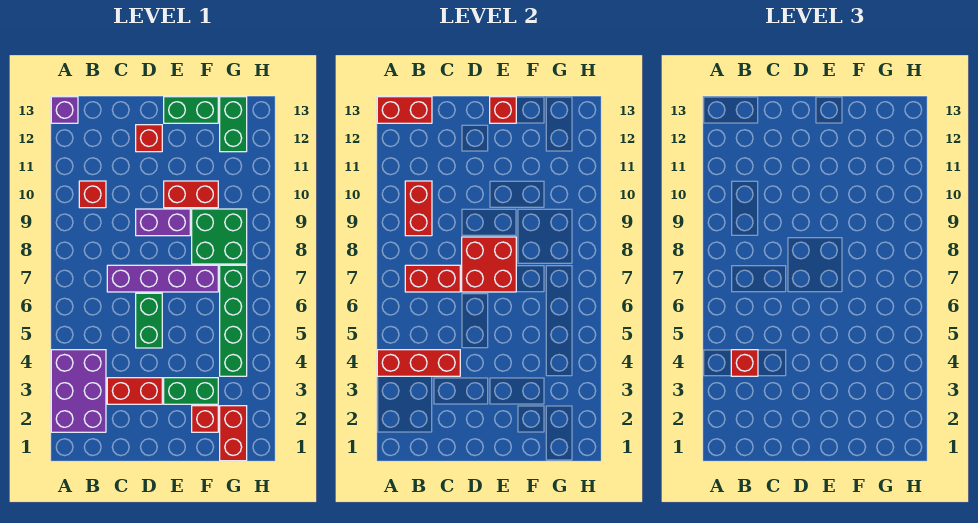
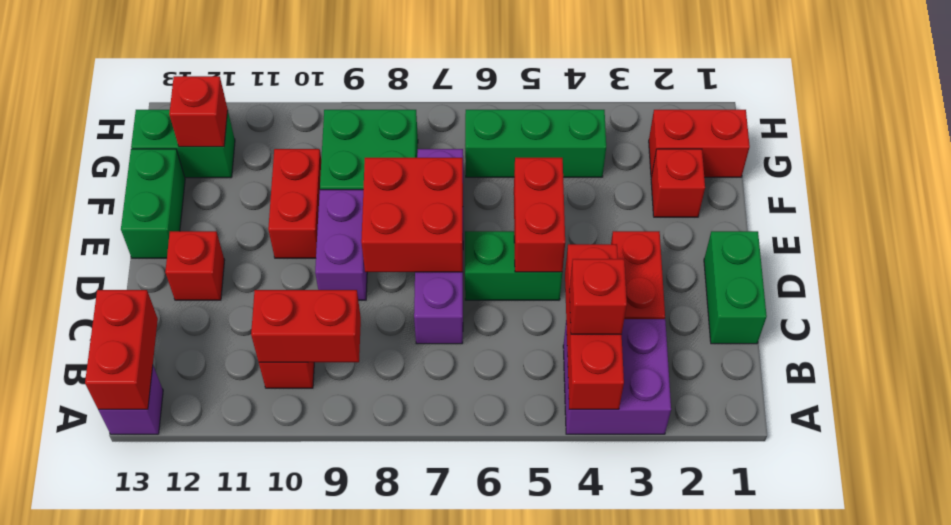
purple brick A2:B4 level 1 -> purple brick A3:B4 level 1
red brick B7:C7 level 2 -> red brick D5:E5 level 2
green brick E3:F3 level 1 -> green brick C1:D1 level 1
red brick E13 level 2 -> red brick G12 level 2
green brick G4:G7 level 1 -> green brick G4:G6 level 1

